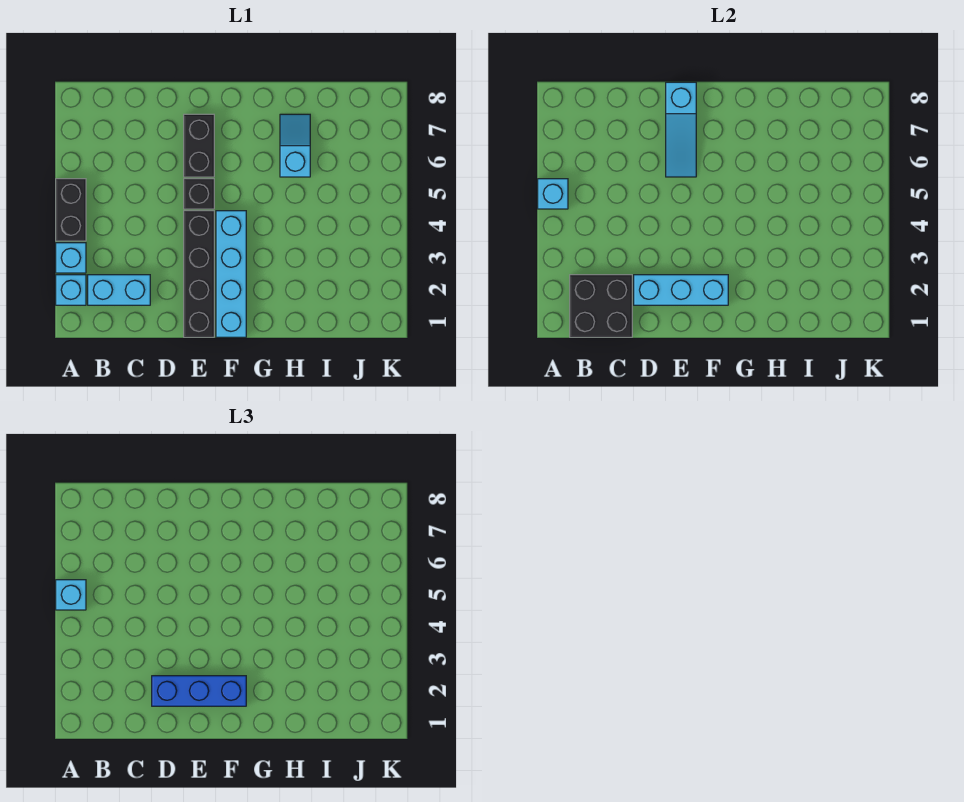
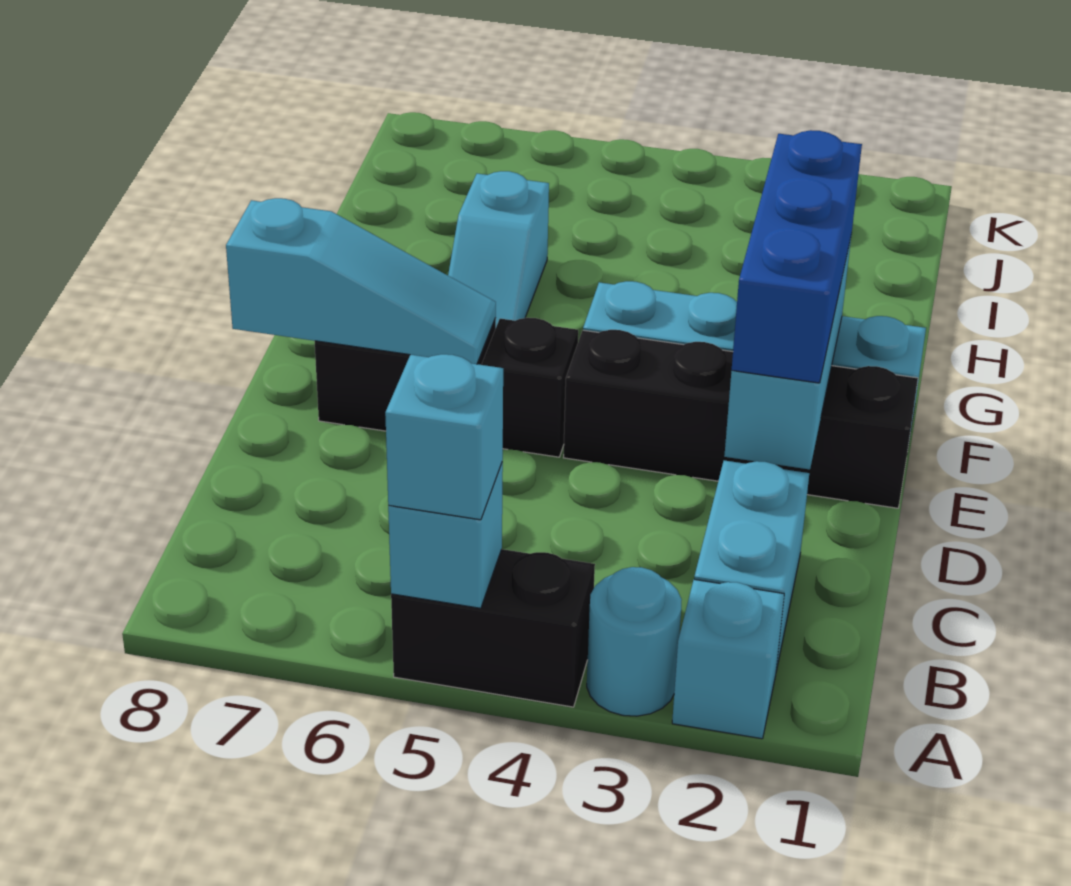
cyan brick A3 level 1 -> cyan round brick A3 level 1
black brick B1:C2 level 2 -> none
cyan slope H6:H7 level 1 top 6 -> cyan slope G6:H6 level 1 top H

